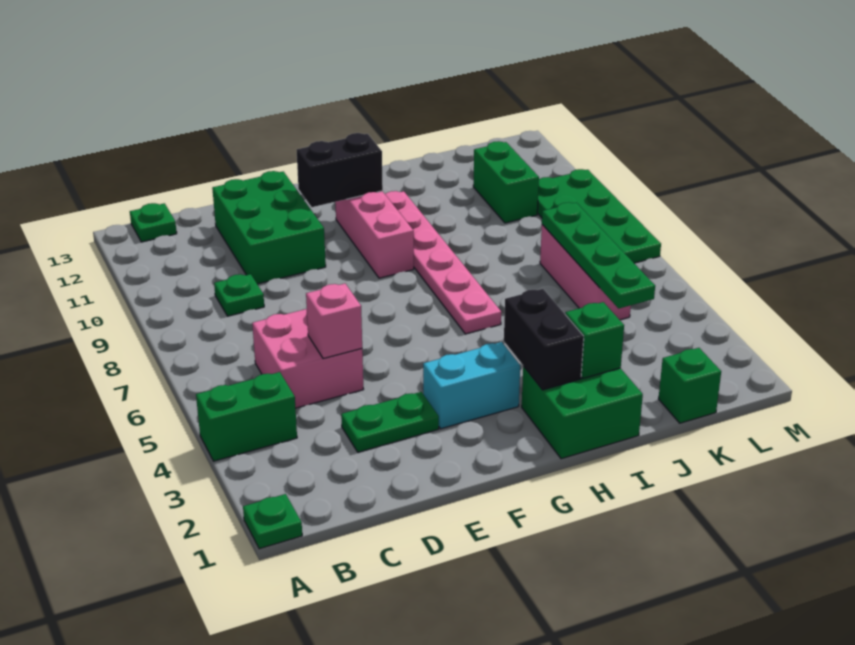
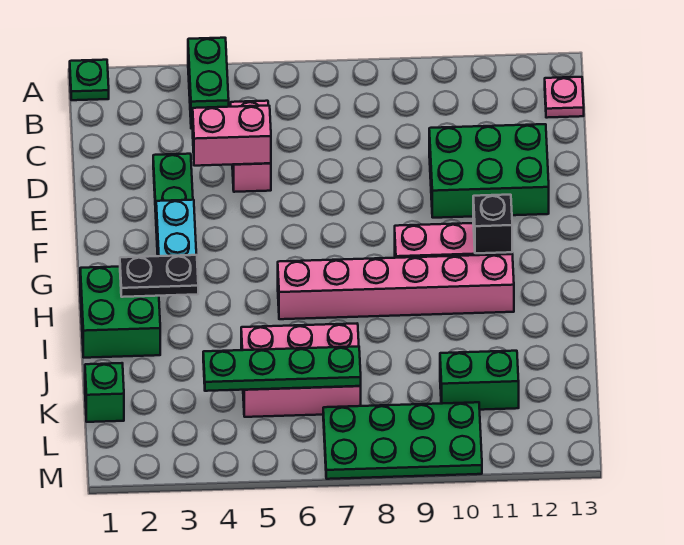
green plate B13 level 1 -> pink plate B13 level 1
pink brick C5:D6 level 1 -> pink brick C5:D5 level 1
green plate C9 level 1 -> none
pink brick D5 level 2 -> pink brick D4:D5 level 2
black brick F11:G11 level 2 -> black brick G11 level 2
black brick H2:H3 level 2 -> black plate H2:H3 level 2
pink plate H6:H11 level 1 -> pink brick H6:H11 level 1
green brick I2 level 2 -> none
pink brick K5:K7 level 1 -> pink brick J5:K7 level 1

